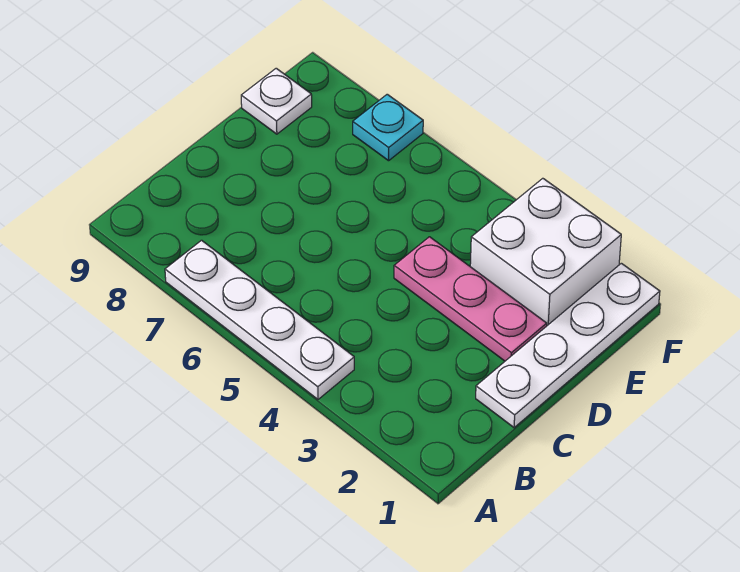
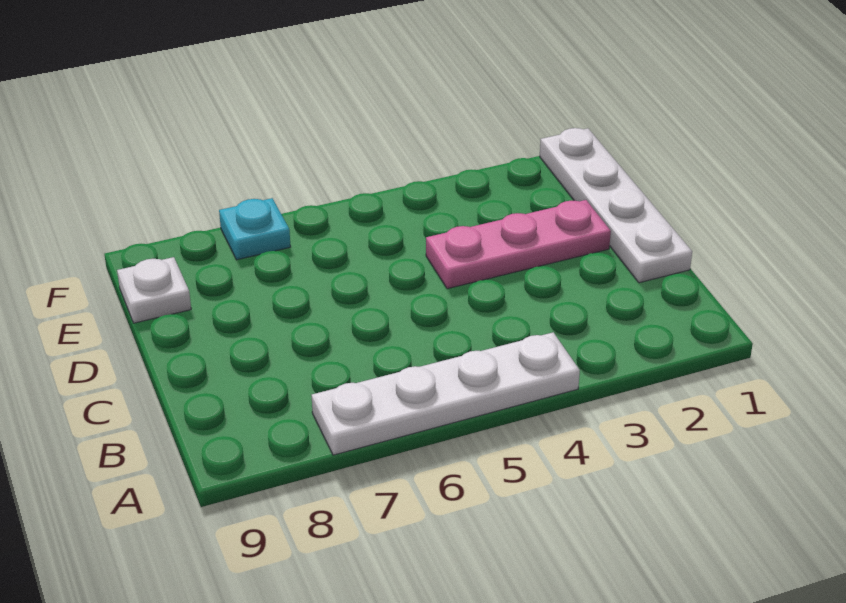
white brick E2:F3 level 1 -> none

